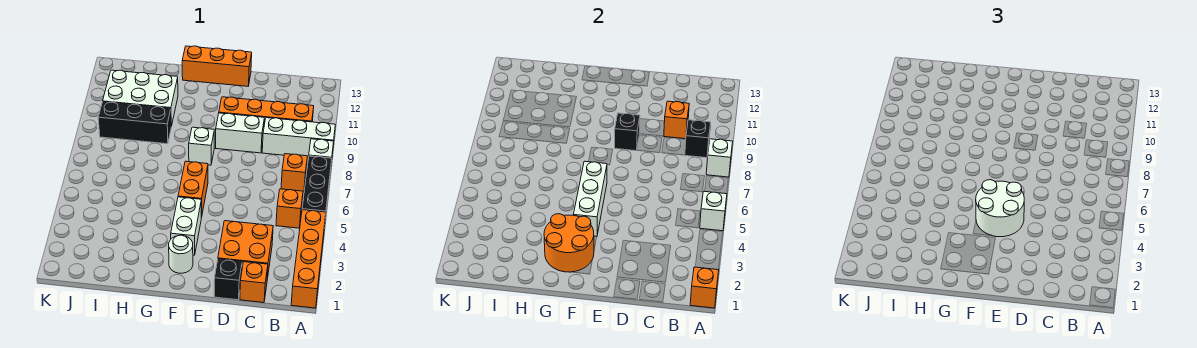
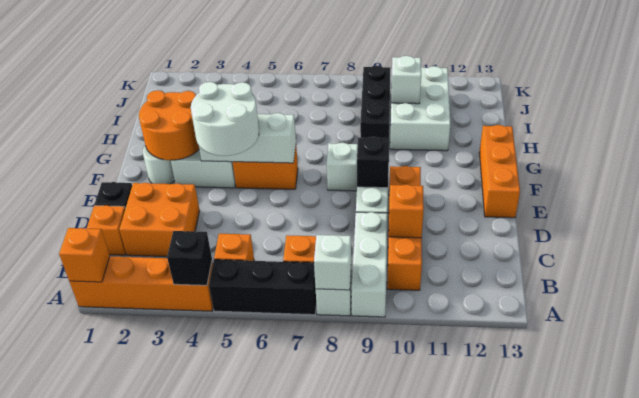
white brick A5 level 2 -> white brick I10 level 2
black brick B9 level 2 -> black brick A4 level 2

